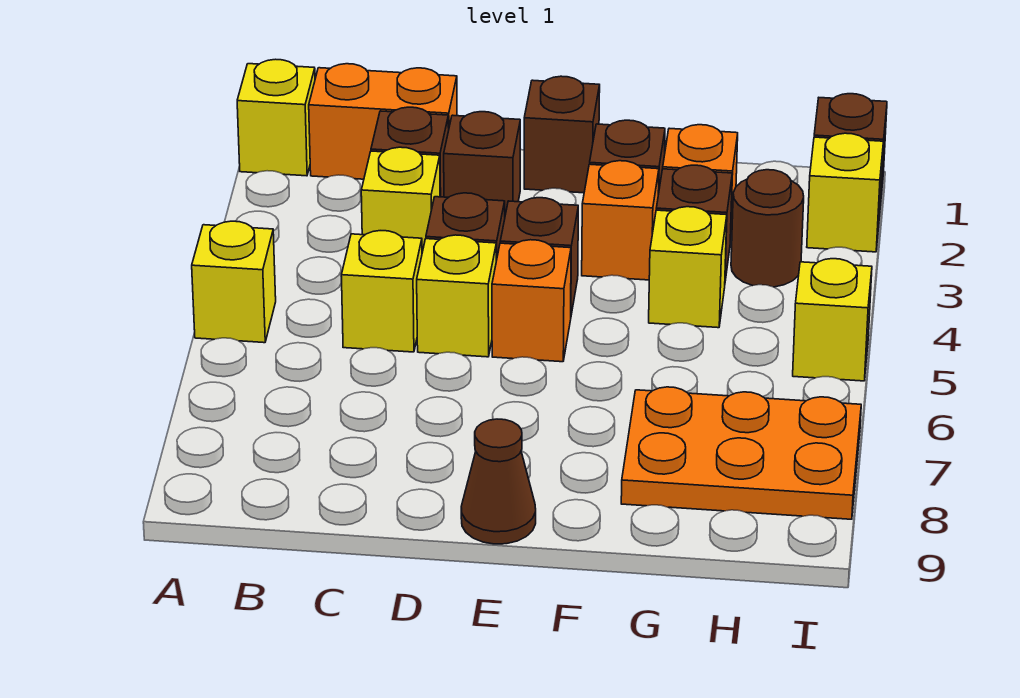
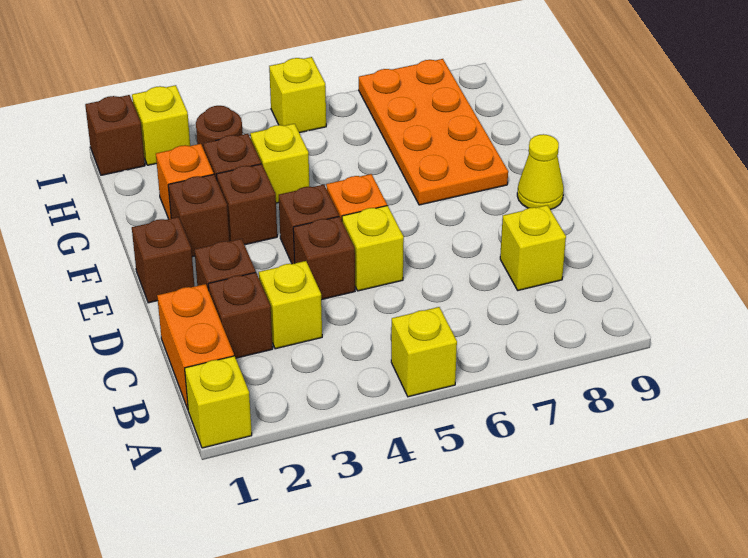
yellow brick C5 level 1 -> yellow brick C8 level 1
brown cone E9 level 1 -> yellow cone E9 level 1
orange brick F3 level 1 -> brown brick F3 level 1
orange plate G7:I8 level 1 -> orange plate F7:I8 level 1

